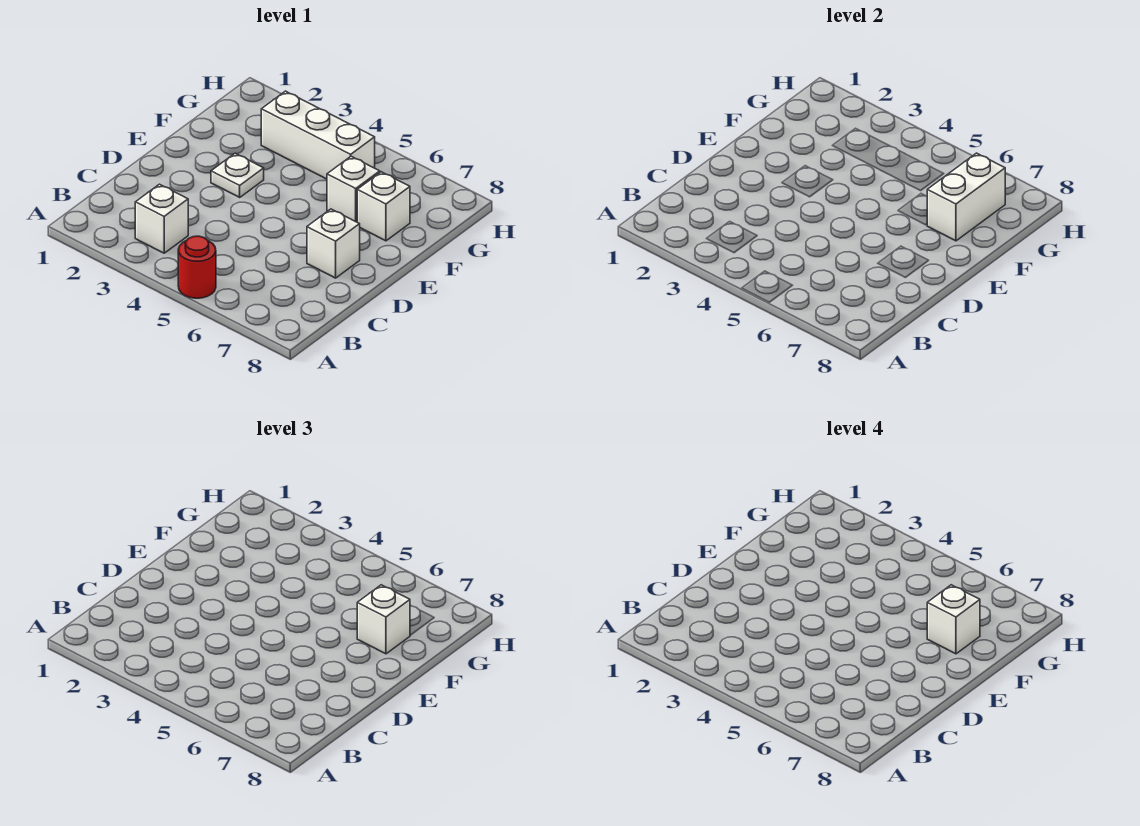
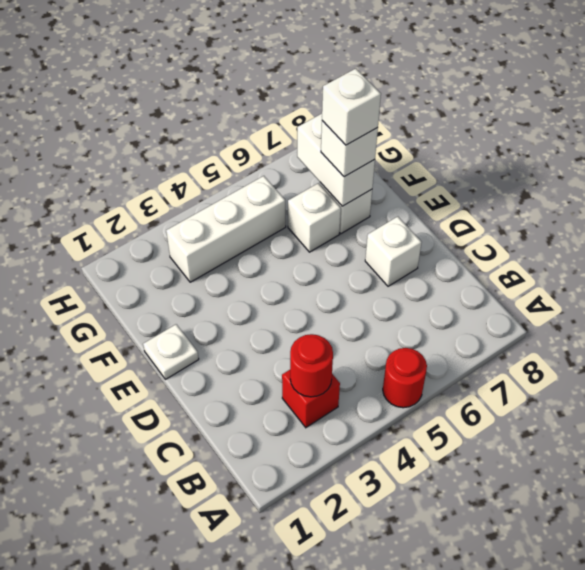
white brick B3 level 1 -> red brick B3 level 1
none -> red round brick B3 level 2
white plate E3 level 1 -> white plate E1 level 1

